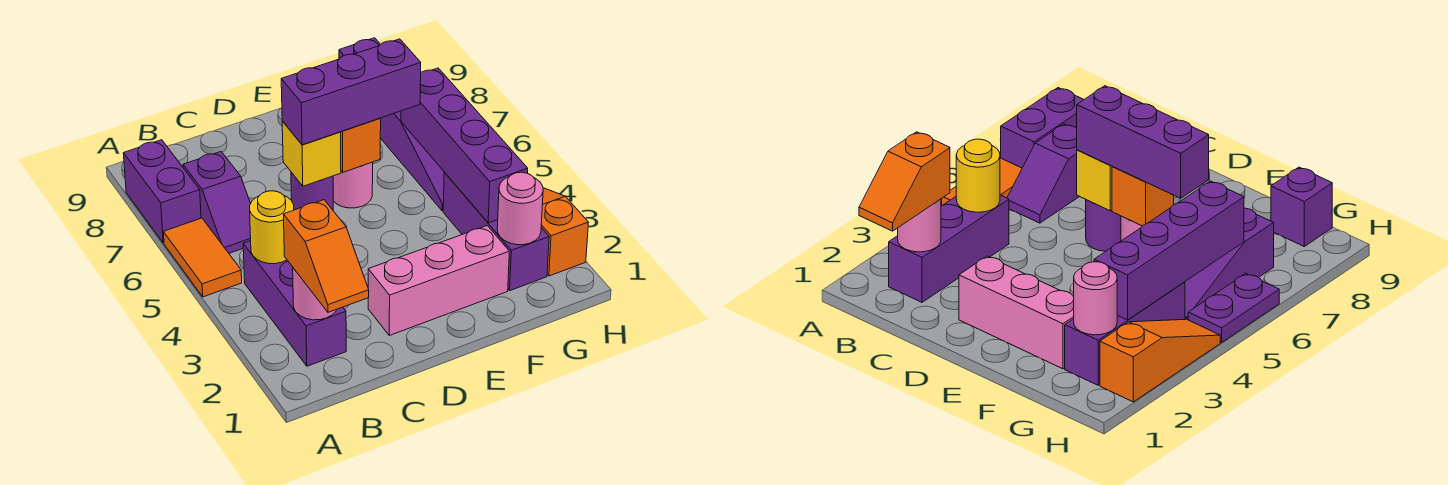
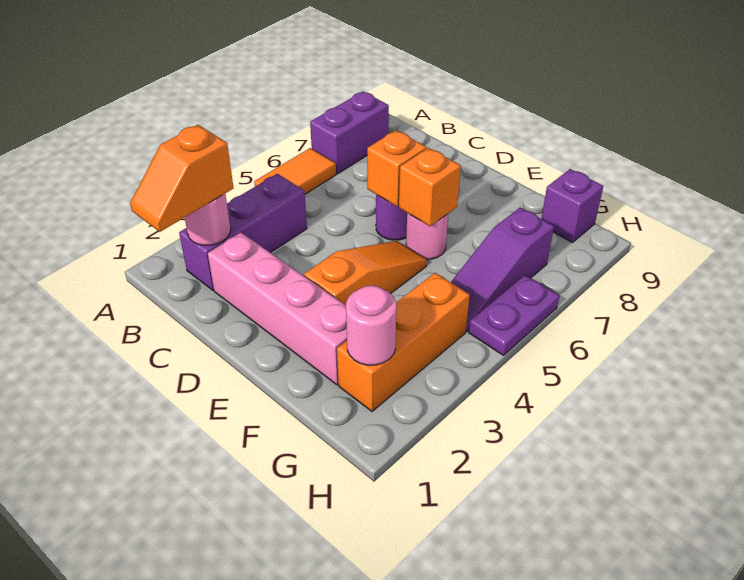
yellow round brick B4 level 2 -> none
purple slope B6:B7 level 1 top 7 -> none
pink brick D2:F2 level 1 -> pink brick C2:F2 level 1
yellow brick D6 level 2 -> orange brick D6 level 2
purple brick D6:F6 level 3 -> none
purple brick G2:G4 level 1 -> orange brick G2:G4 level 1
purple brick G3:G6 level 2 -> none
orange slope H2:H4 level 1 top 2 -> orange slope E3:E5 level 1 top 3

